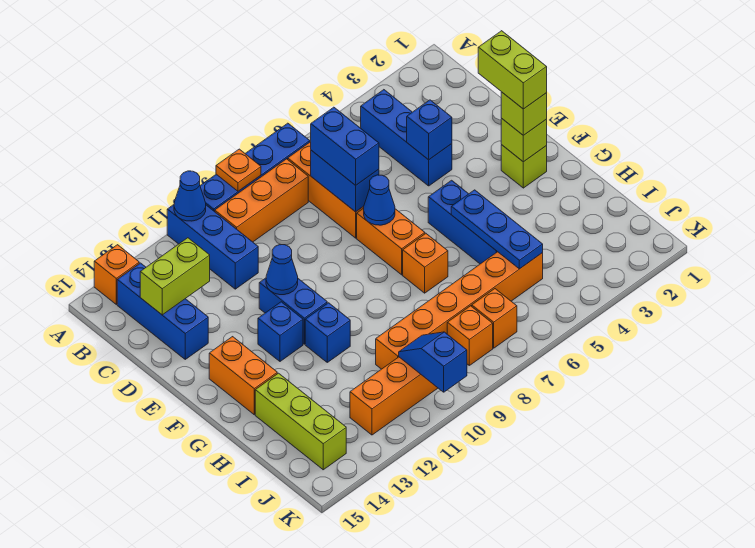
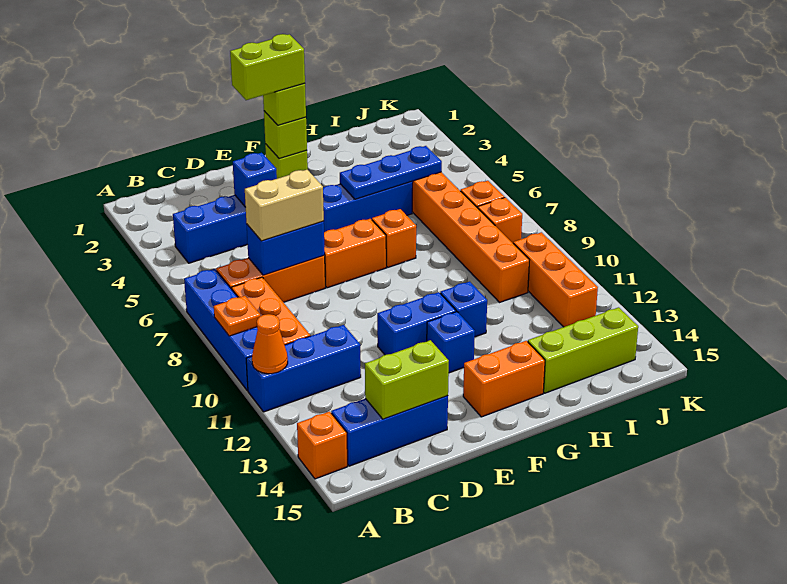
blue cone A11 level 2 -> orange cone A11 level 2
blue brick C7:D7 level 3 -> tan brick C7:D7 level 3
lime brick C13:C14 level 2 -> lime brick C14:D14 level 2
blue cone E7 level 2 -> none
blue cone E11 level 2 -> none
blue slope J10:K10 level 2 top K -> none

